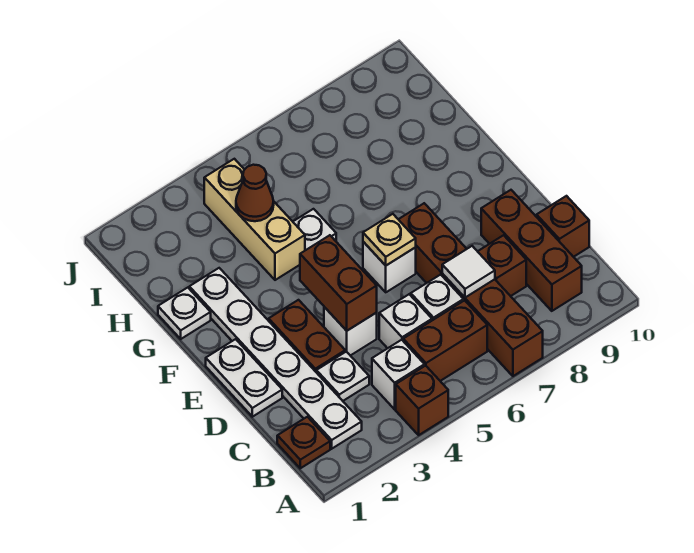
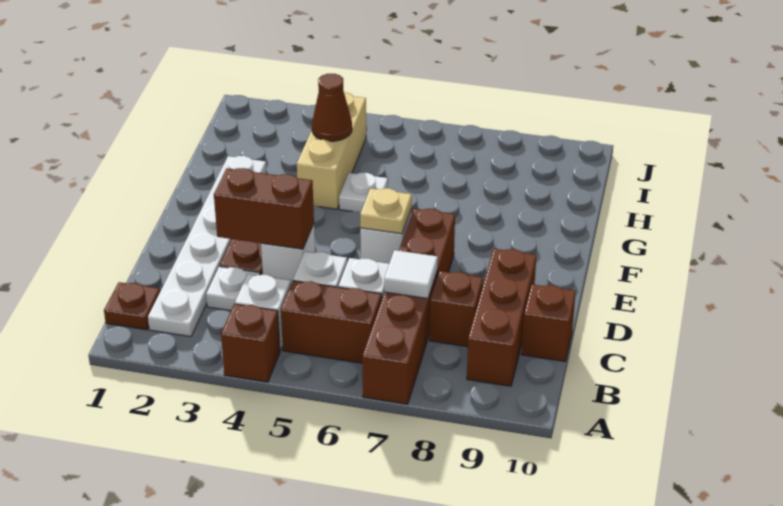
white plate D1:E1 level 1 -> none
brown brick D4:E4 level 2 -> brown brick D3:D4 level 2
white plate G1 level 1 -> none

